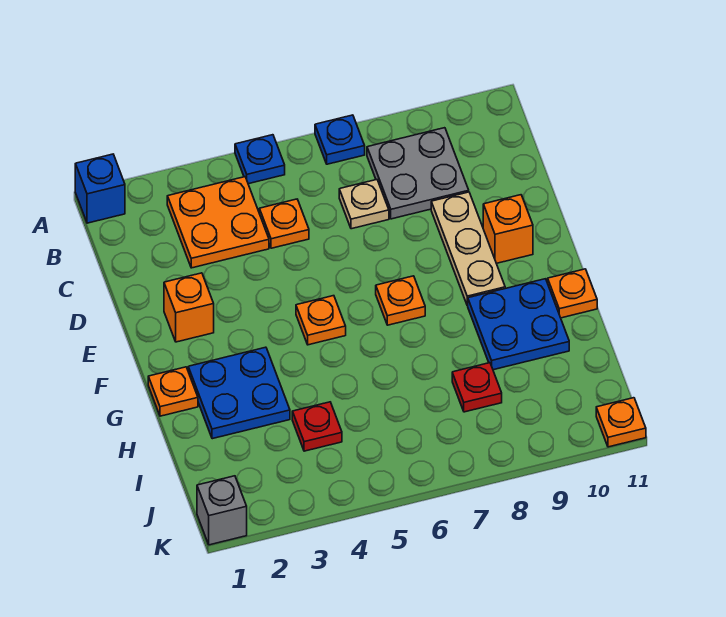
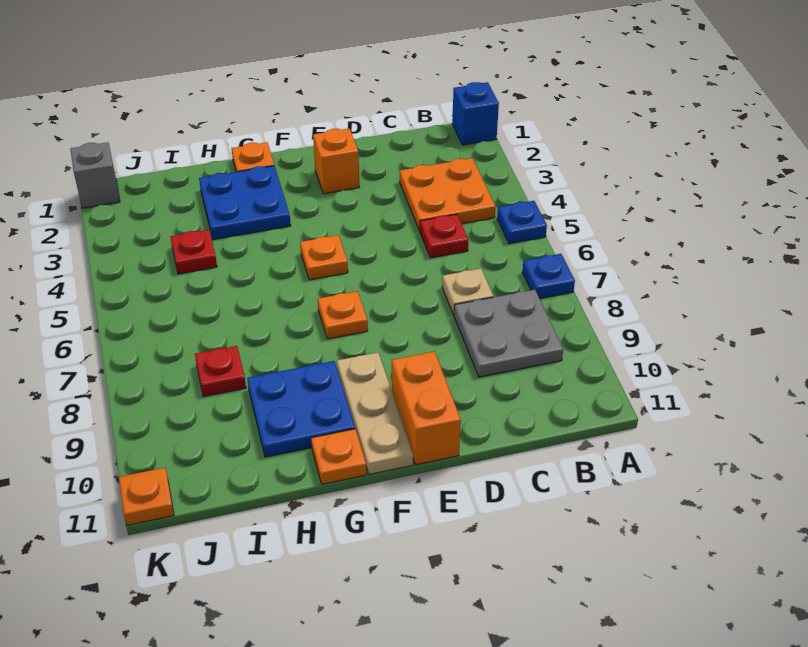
orange plate C5 level 1 -> red plate C5 level 1
tan plate D9:F9 level 1 -> tan plate F9:F11 level 1
orange brick E10 level 1 -> orange brick E10:E11 level 1

